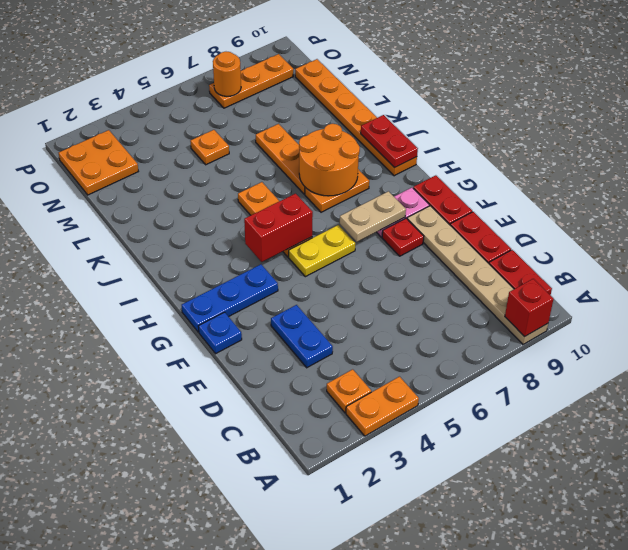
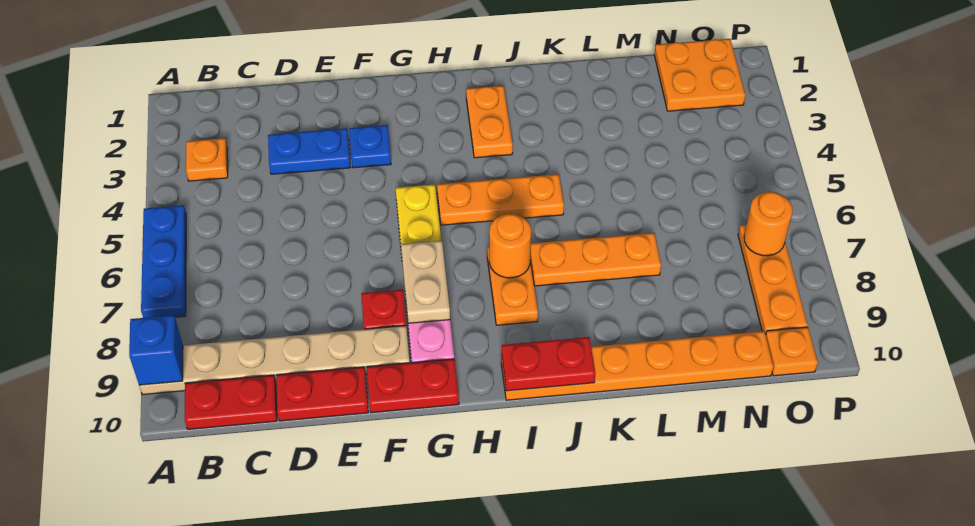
orange plate A3:A4 level 1 -> orange plate I2:I3 level 1
red brick A9 level 2 -> blue brick A9 level 2
blue plate F1 level 1 -> blue plate F3 level 1
blue plate G1:G3 level 1 -> blue plate A5:A7 level 1
red brick H4:H5 level 2 -> none
orange round brick I7:J8 level 2 -> orange round brick I7 level 2
orange plate M5 level 1 -> orange plate O10 level 1

